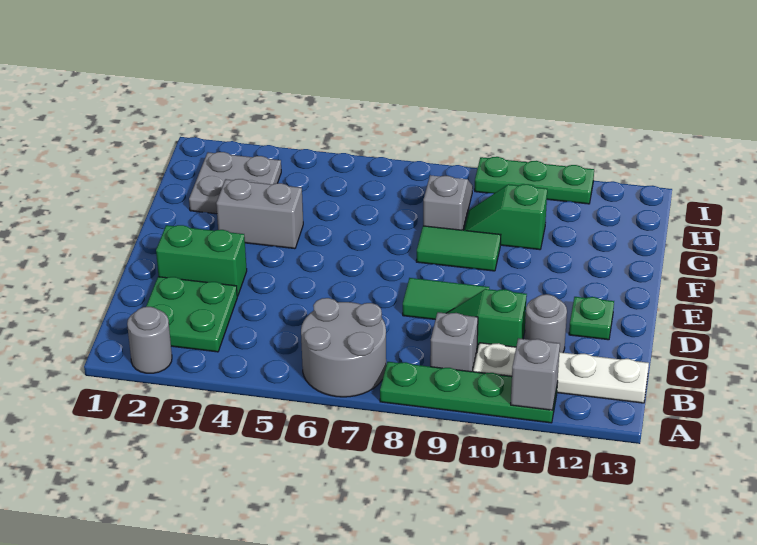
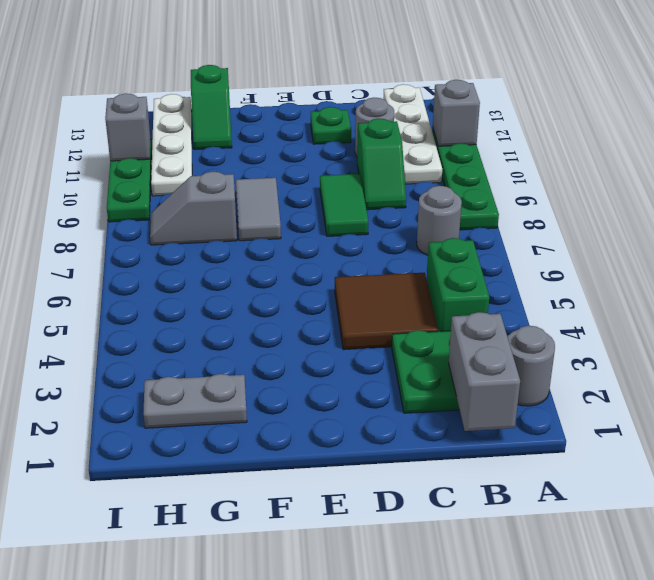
grey round brick A6:B7 level 1 -> grey round brick B7 level 1
grey brick B9 level 1 -> grey brick I11 level 2
none -> brown tile C4:D5 level 1
green brick D2:D3 level 1 -> green brick B4:B5 level 1
grey brick F3:F4 level 1 -> grey brick B1:B2 level 2
green tile F8:F9 level 1 -> grey tile F8:F9 level 1
grey plate G2:H3 level 1 -> grey plate G2:H2 level 1
green slope G9:G10 level 1 top 10 -> green slope G12:G13 level 1 top 13
none -> white plate H10:H13 level 1

